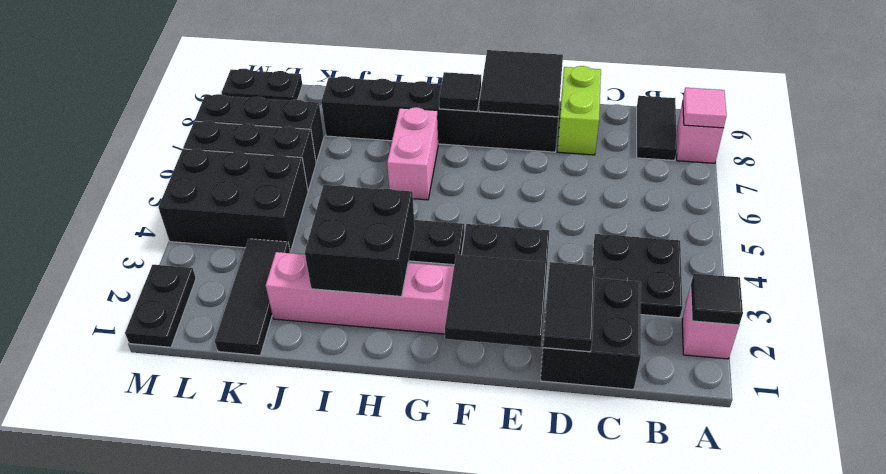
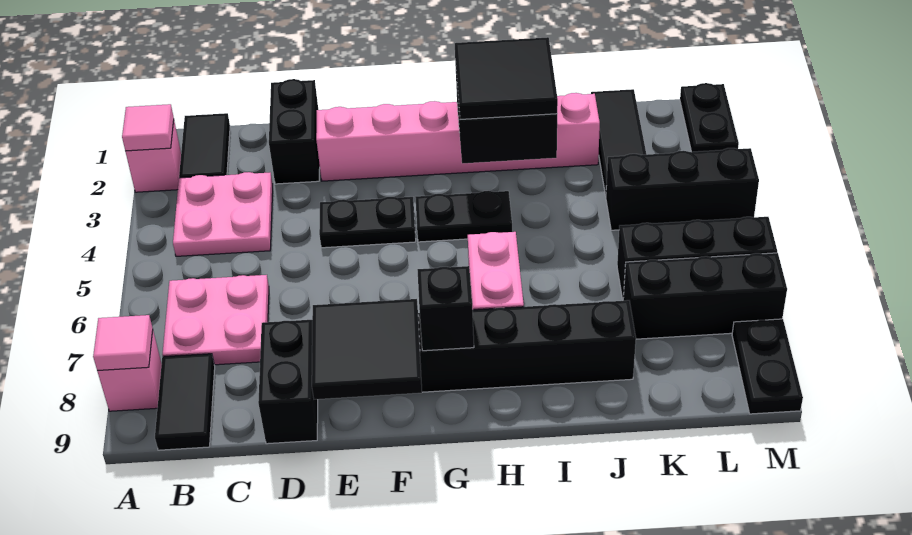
black tile A2 level 2 -> pink tile A2 level 2
black plate B3:C4 level 1 -> pink plate B3:C4 level 1
none -> pink plate B6:C7 level 1
black brick C1:D2 level 1 -> black brick D1:D2 level 1
black tile D1:D2 level 2 -> black tile B1:B2 level 1
lime brick D8:D9 level 1 -> black brick D8:D9 level 1
black tile E1:F2 level 2 -> black tile H2:I3 level 3
black tile G8 level 2 -> black brick G8 level 2
black brick K4:M5 level 1 -> black brick K4:M4 level 1
black plate L9:M9 level 1 -> black plate M8:M9 level 1

